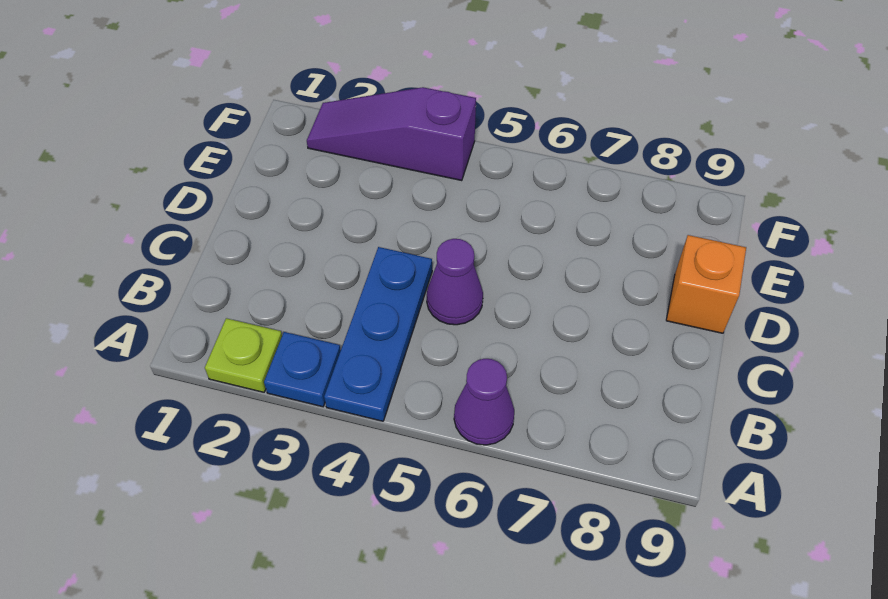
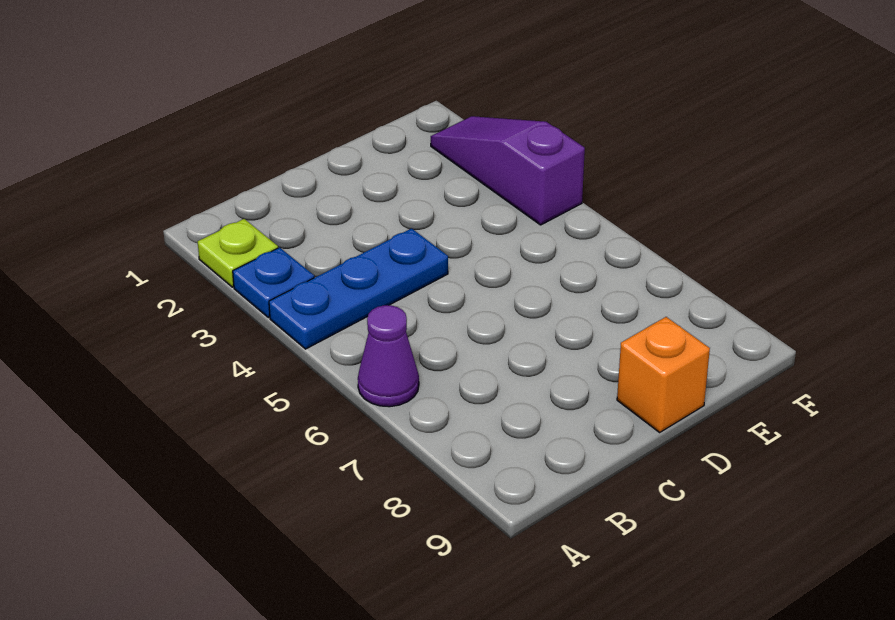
purple cone C5 level 1 -> none

